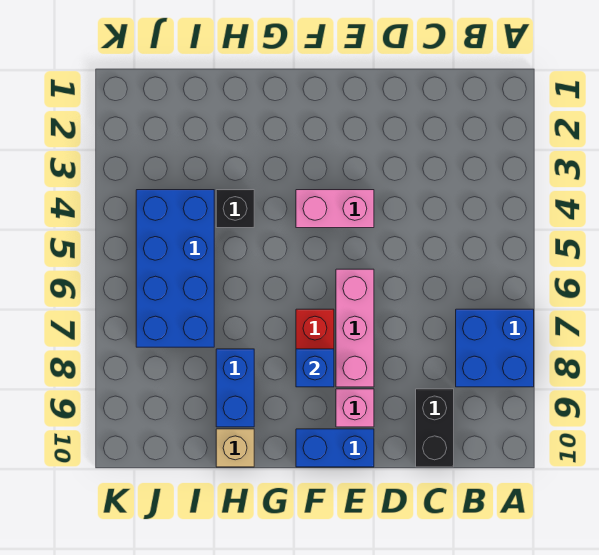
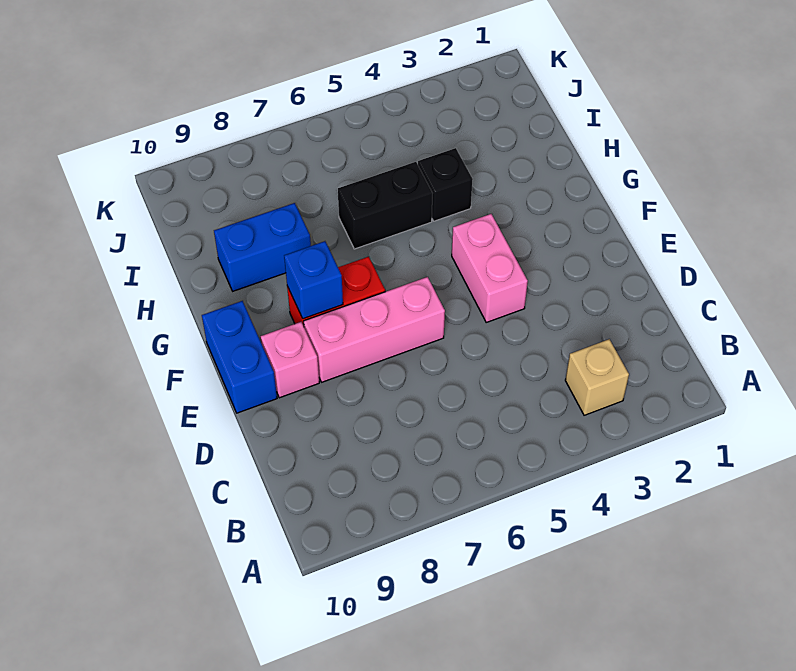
blue brick A7:B8 level 1 -> none
black brick C9:C10 level 1 -> black brick H5:H6 level 1
tan brick H10 level 1 -> tan brick B3 level 1
blue brick I4:J7 level 1 -> none

